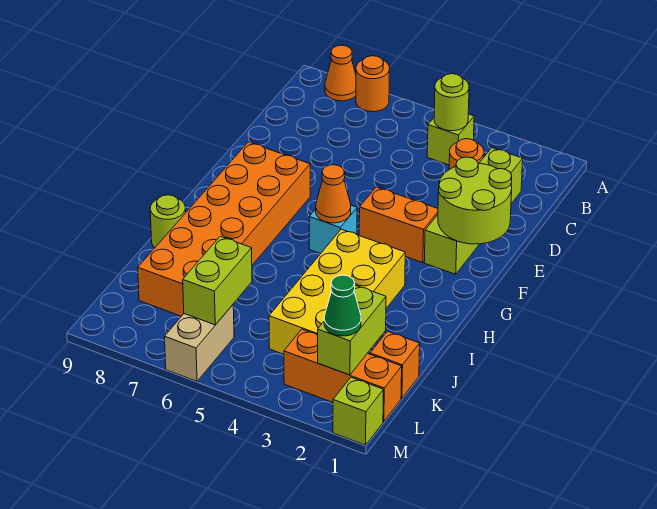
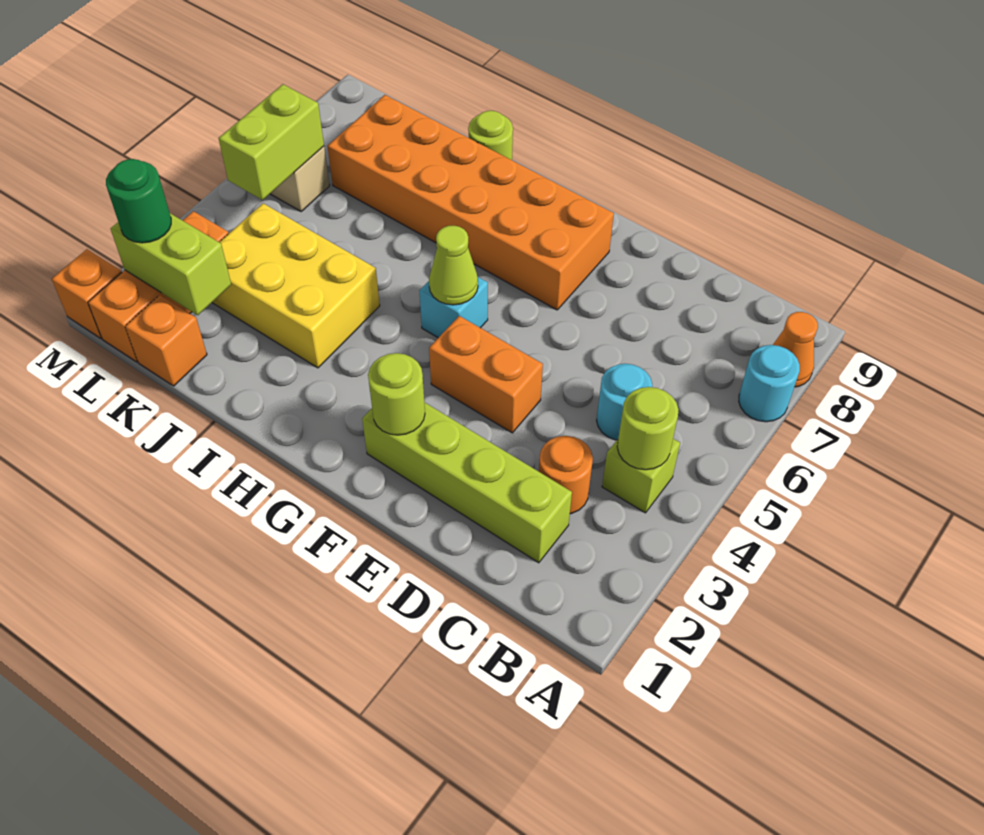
orange round brick A7 level 1 -> cyan round brick A7 level 1
none -> cyan round brick C5 level 1
lime round brick E1:F2 level 2 -> lime round brick F2 level 2
orange brick F3:F4 level 1 -> orange brick E4:F4 level 1
orange cone G5 level 2 -> lime cone G5 level 2
yellow brick H3:K4 level 1 -> yellow brick I3:K4 level 1
lime brick K6:L6 level 2 -> lime brick L5:L6 level 2
green cone L2 level 3 -> green round brick L2 level 3
lime brick M1 level 1 -> orange brick M1 level 1

